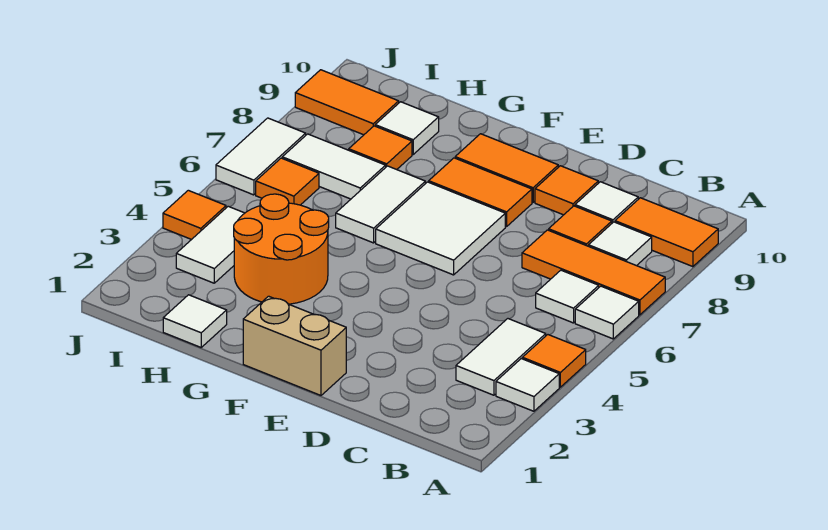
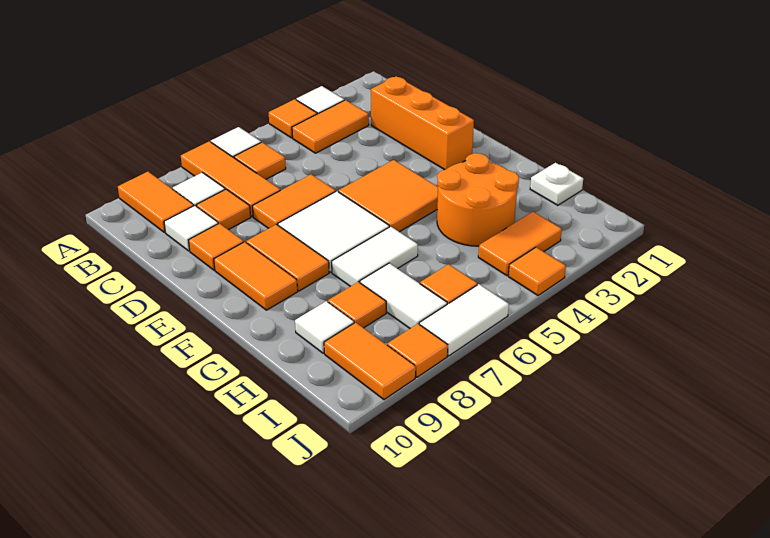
white tile B3:B4 level 1 -> orange tile B3:B4 level 1
white tile B6 level 1 -> orange tile B6 level 1
none -> orange brick C2:E2 level 1
none -> orange tile D6:D7 level 1
tan brick E1:F1 level 1 -> none
none -> orange tile E4:F5 level 1
white tile H1 level 1 -> white plate H1 level 1
white tile I3:I4 level 1 -> orange tile I3:I4 level 1
none -> orange tile J8 level 1

